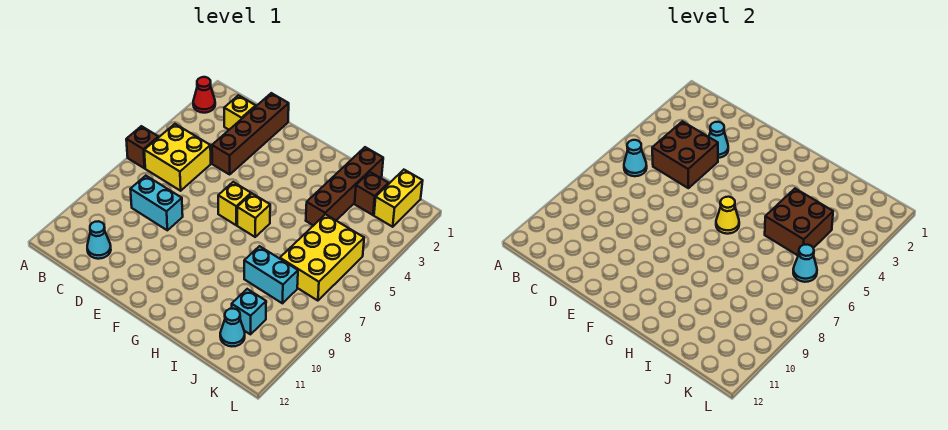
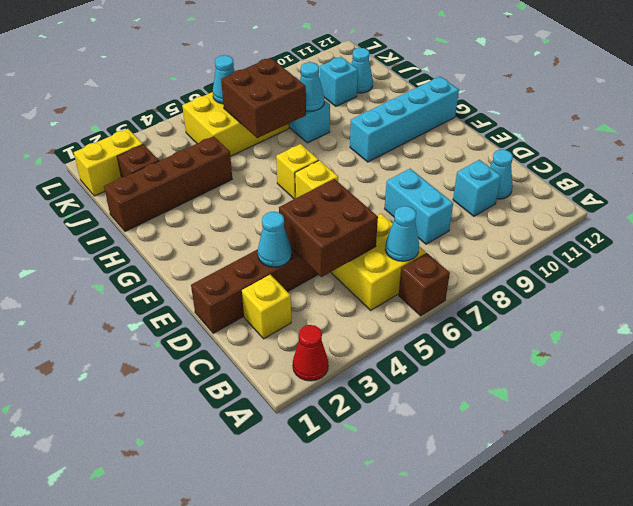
none -> cyan brick C10 level 1
yellow cone G6 level 2 -> none
none -> cyan brick G9:G12 level 1
brown brick I4:J5 level 2 -> brown brick I6:J7 level 2
none -> cyan cone I8 level 2

